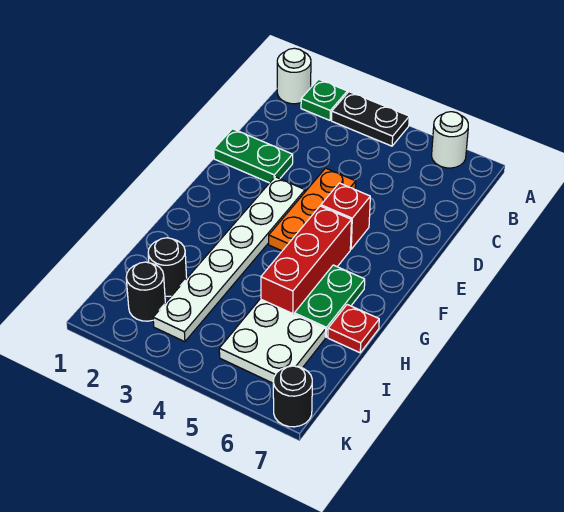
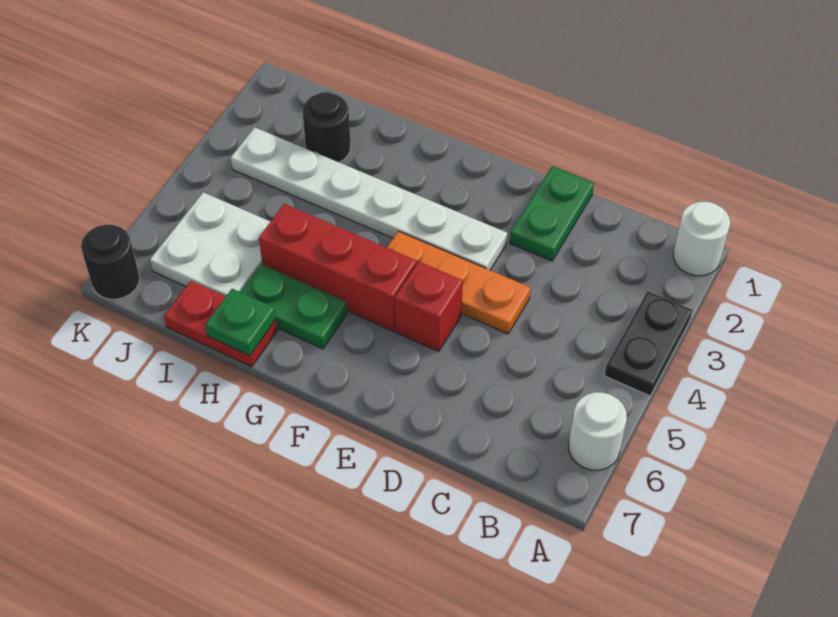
green plate A2 level 1 -> green plate H7 level 2
red plate H7 level 1 -> red plate H7:I7 level 1
black round brick J2 level 1 -> none

